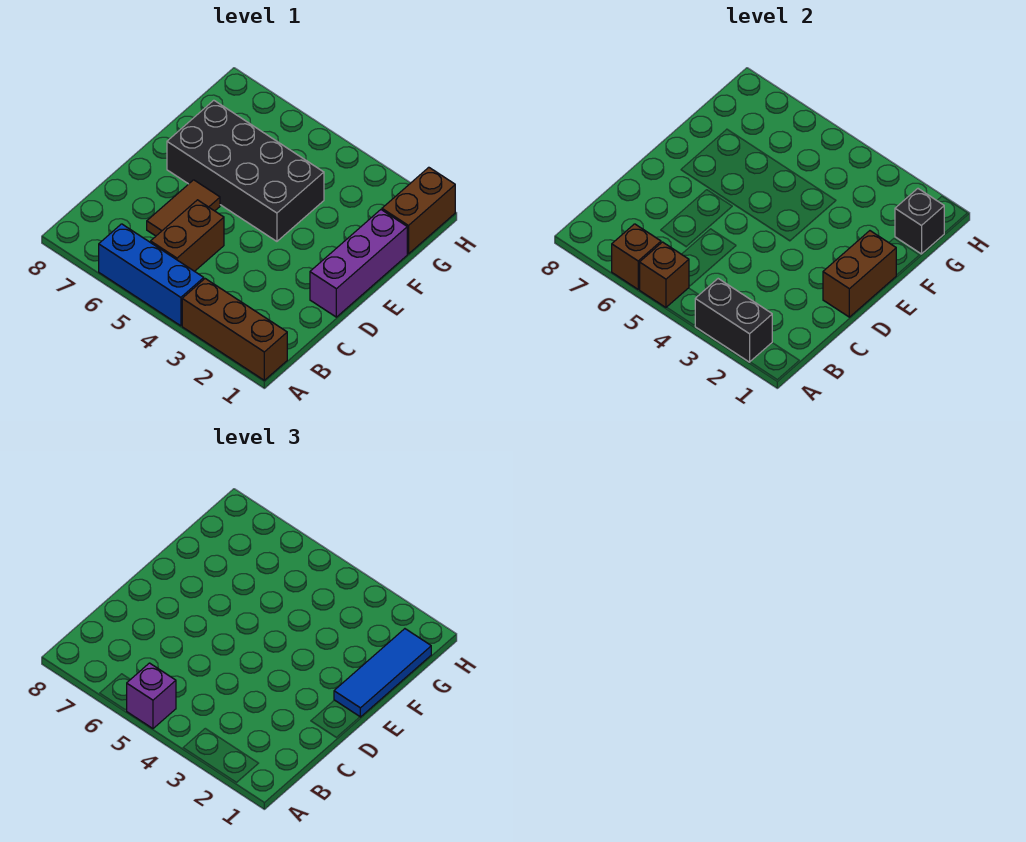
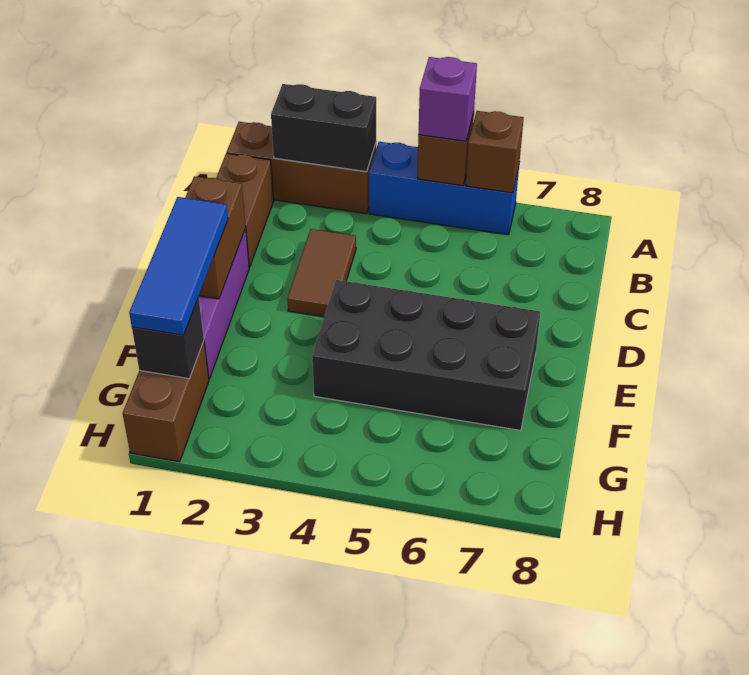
brown brick B5:C5 level 1 -> brown brick B1:C1 level 1
brown tile C6:D6 level 1 -> brown tile C3:D3 level 1

